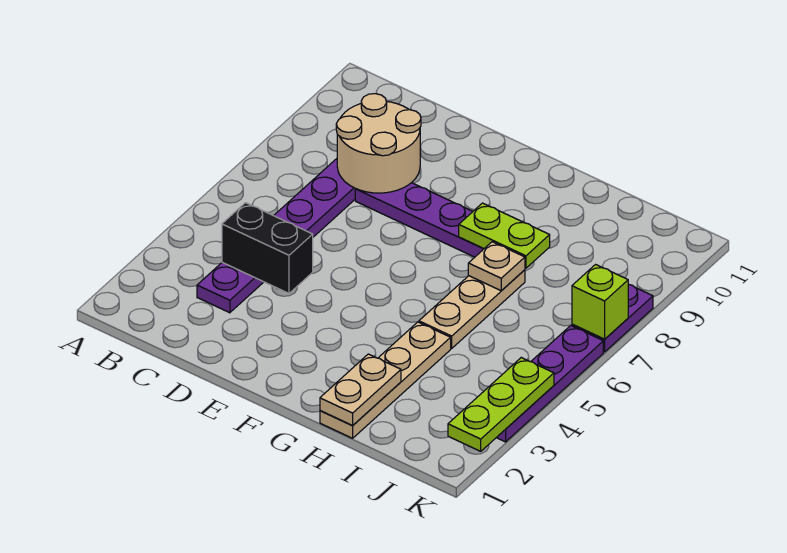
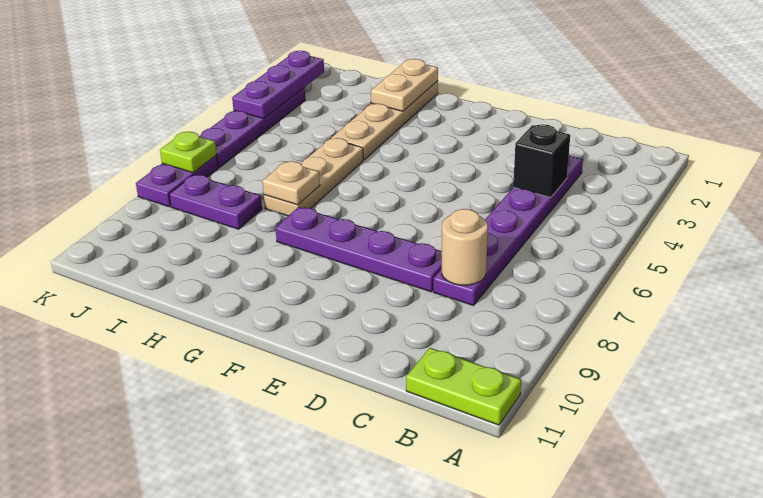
black brick C4:D4 level 2 -> black brick C4 level 2
tan round brick C8:D9 level 2 -> tan round brick C8 level 2
lime plate G8:H8 level 2 -> lime plate A11:B11 level 1
none -> purple plate I8:J8 level 1
lime plate K2:K4 level 2 -> purple plate K2:K4 level 2
lime brick K7 level 2 -> lime plate K7 level 2

